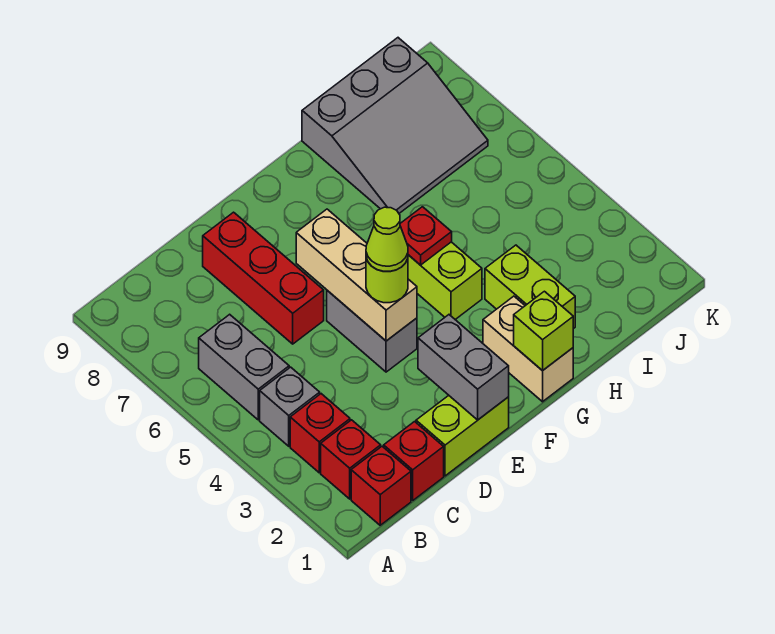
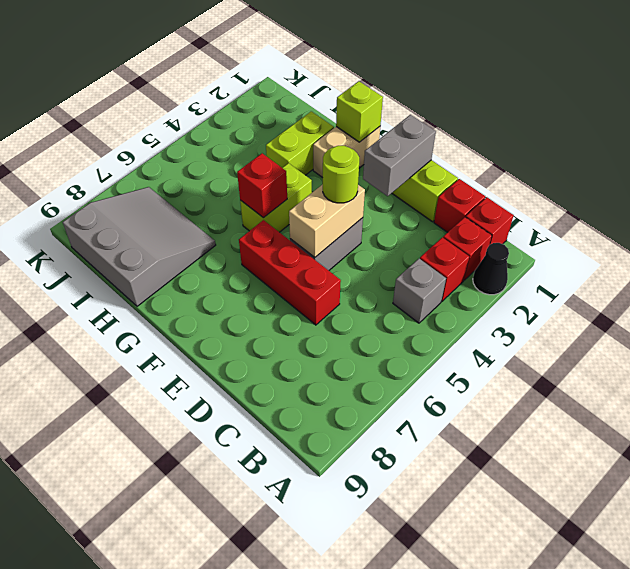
none -> black cone A2 level 1
grey brick B5:B6 level 1 -> none
red brick D6:D8 level 1 -> red brick D6:F6 level 1
tan brick E4:E6 level 2 -> tan brick E4:E5 level 2
lime cone E4 level 4 -> none
red plate G5 level 2 -> red brick G5 level 2

